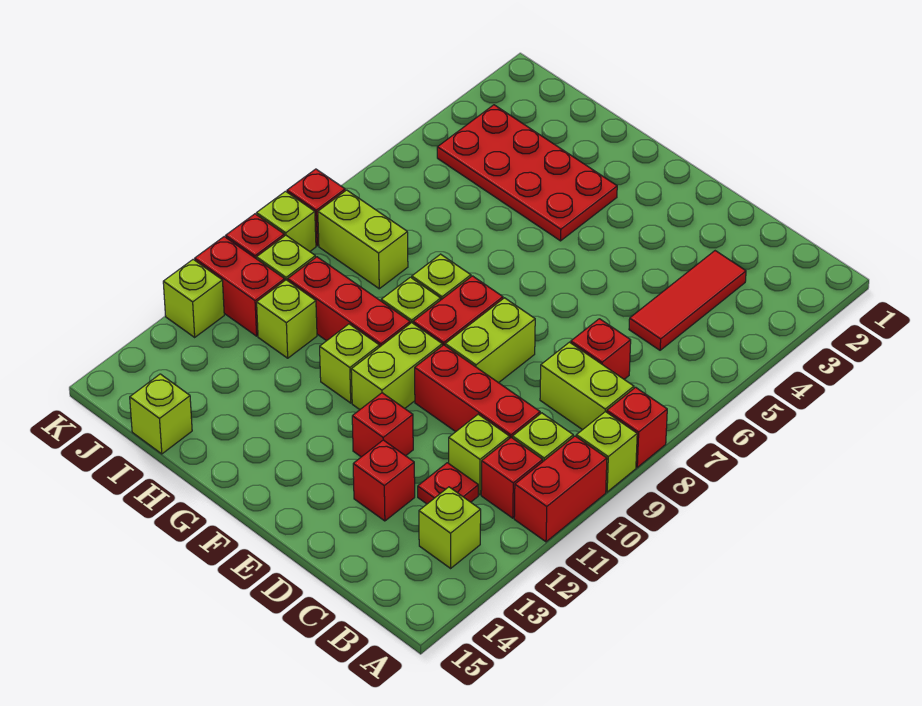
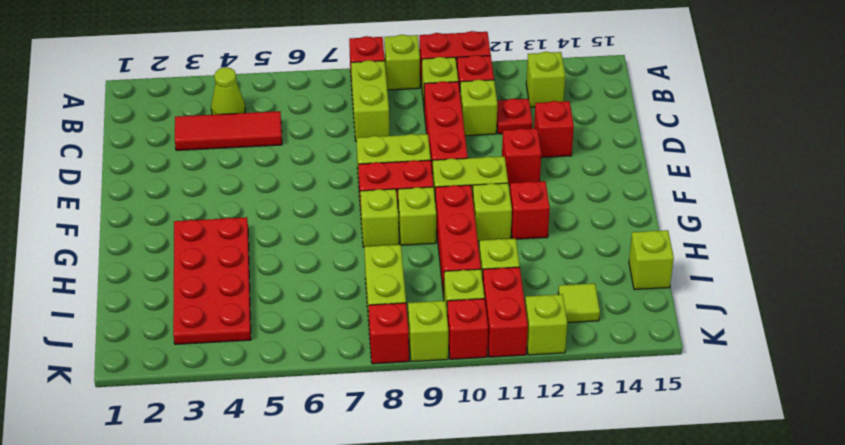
none -> lime cone B4 level 1
red brick C7 level 1 -> red brick G12 level 1
none -> lime tile J13 level 1

